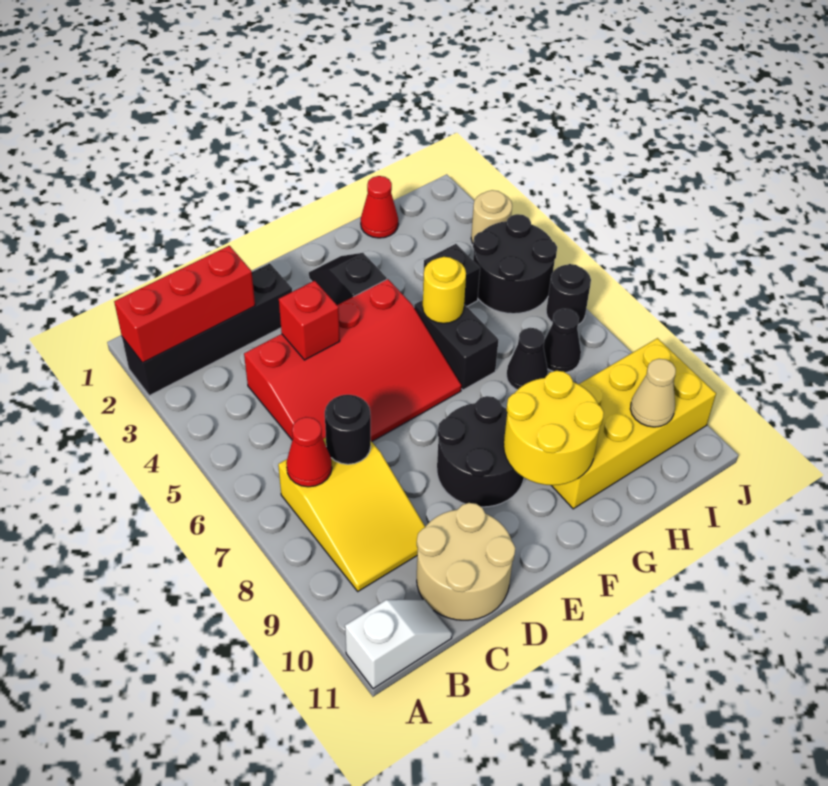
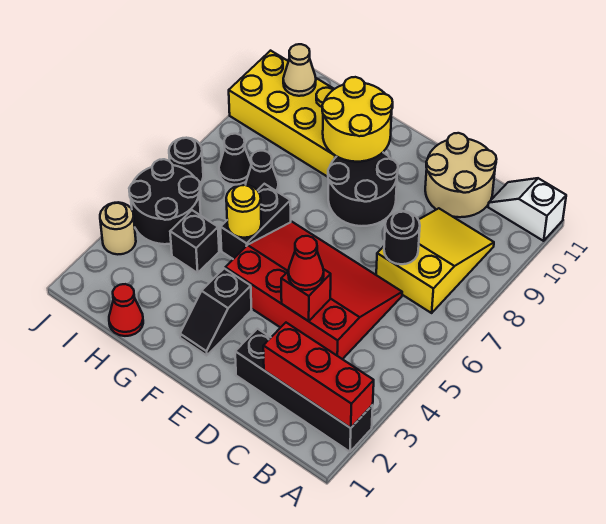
red cone B7 level 2 -> red cone D4 level 3

